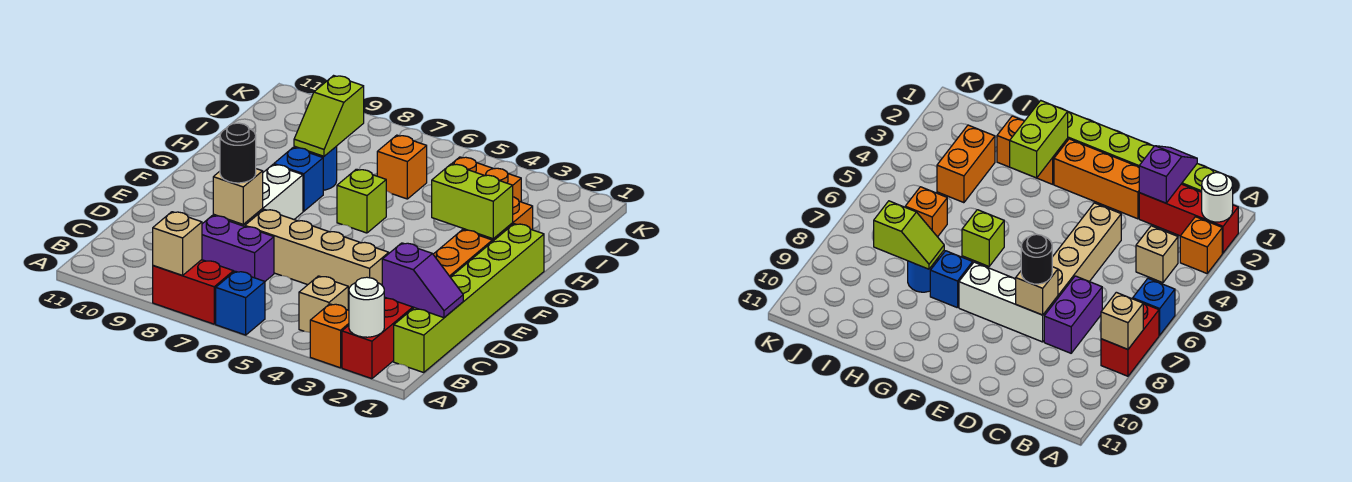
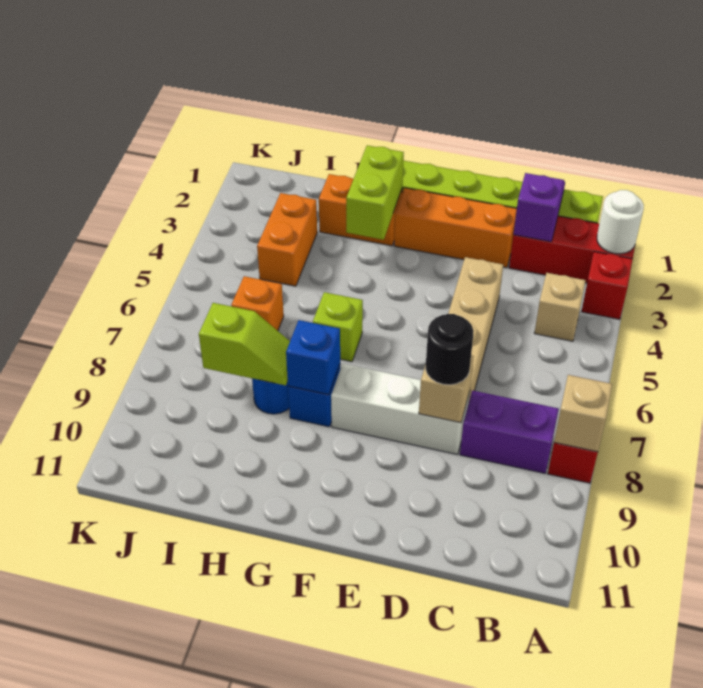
orange brick A3 level 1 -> red brick A3 level 1
blue brick A6 level 1 -> blue brick G8 level 2
purple brick C7:C8 level 1 -> purple brick B8:C8 level 1

